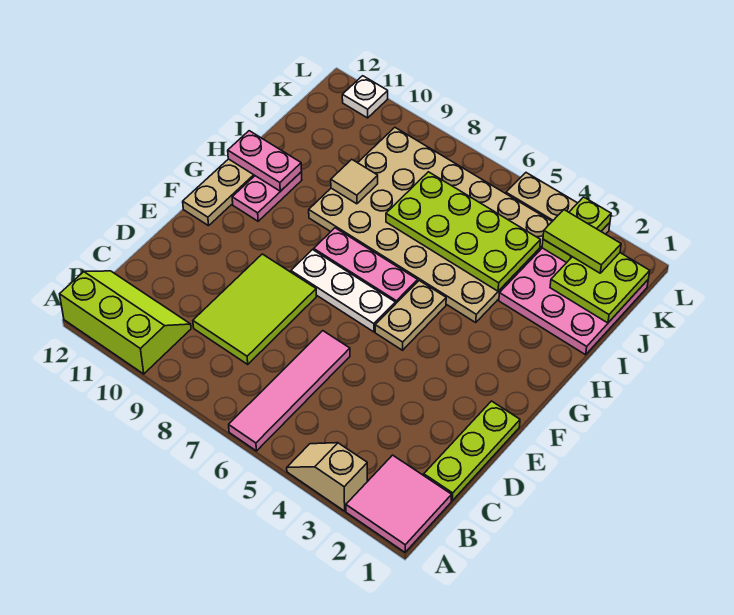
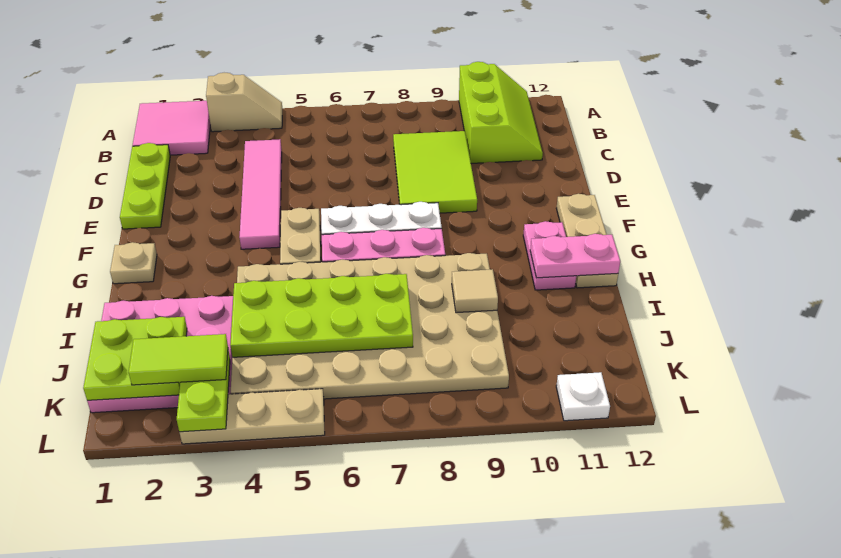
pink tile A6:D6 level 1 -> pink tile C4:F4 level 1
lime slope A10:B12 level 1 top A -> lime slope A10:C11 level 1 top 10
none -> tan plate G1 level 1

